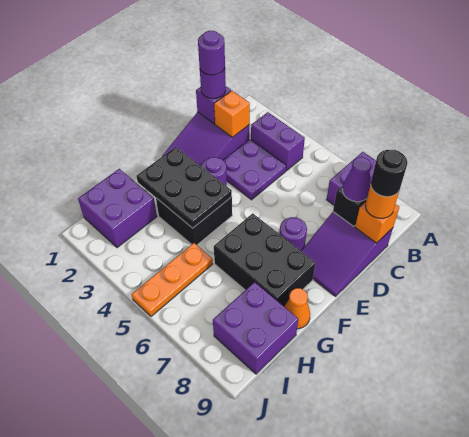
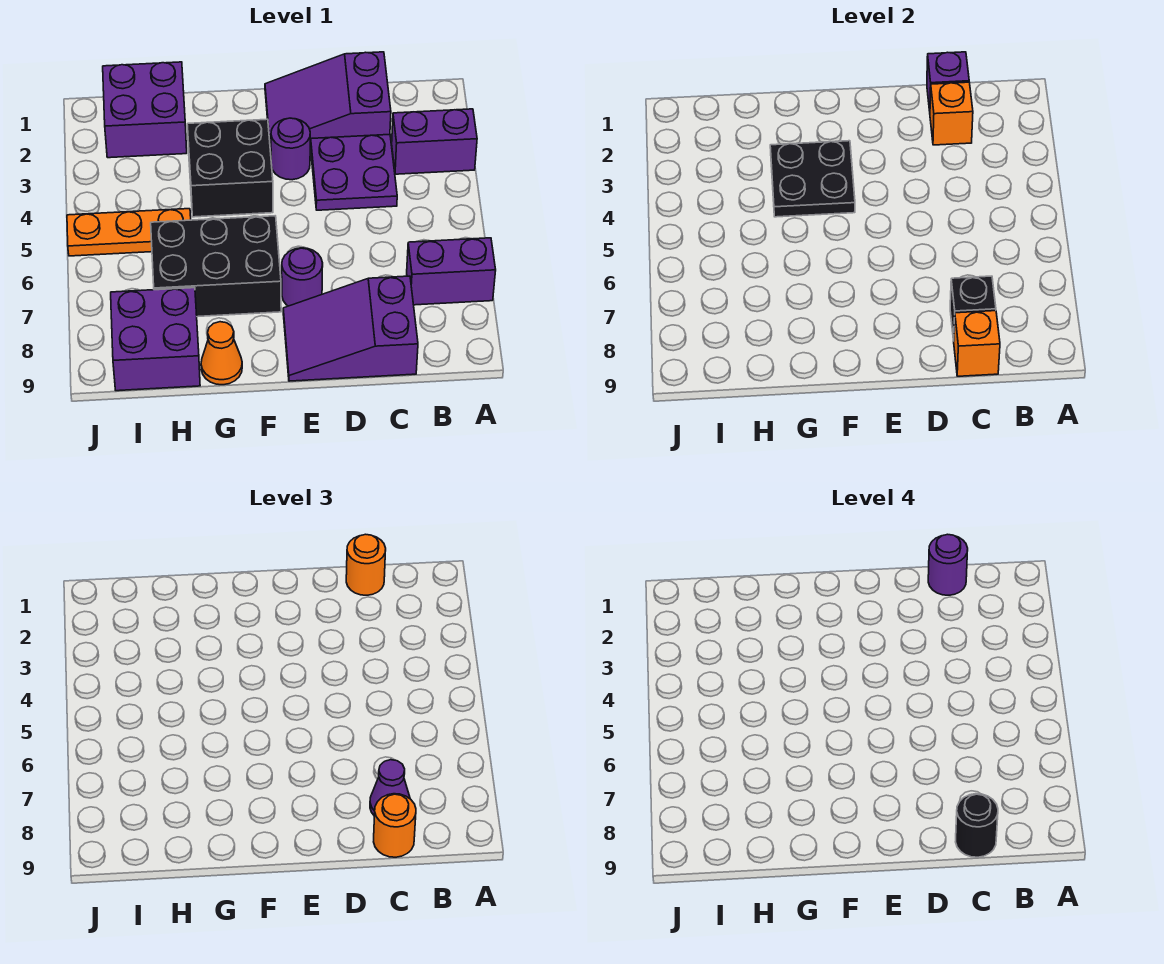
purple brick B3:B4 level 1 -> purple brick A3:B3 level 1
purple round brick C1 level 3 -> orange round brick C1 level 3
black plate F2:G4 level 2 -> black plate F3:G4 level 2
black brick F6:G8 level 1 -> black brick F6:H7 level 1

